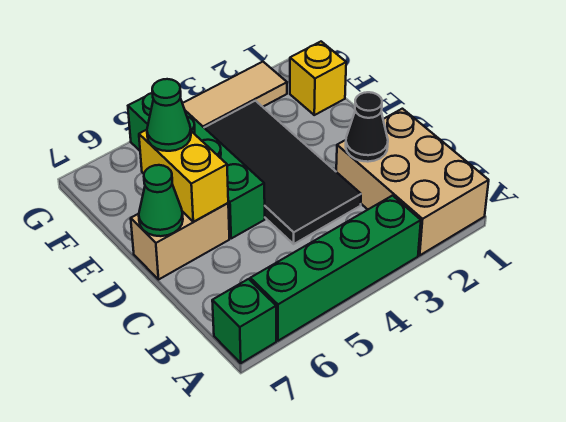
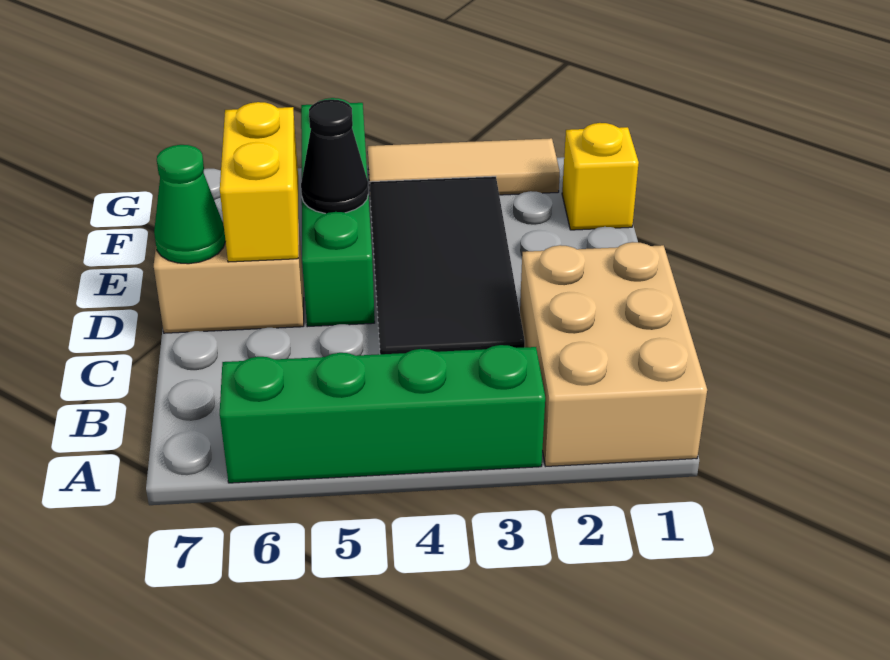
green brick A7 level 1 -> none
black cone C2 level 2 -> black cone E5 level 2
green cone E6 level 3 -> none

